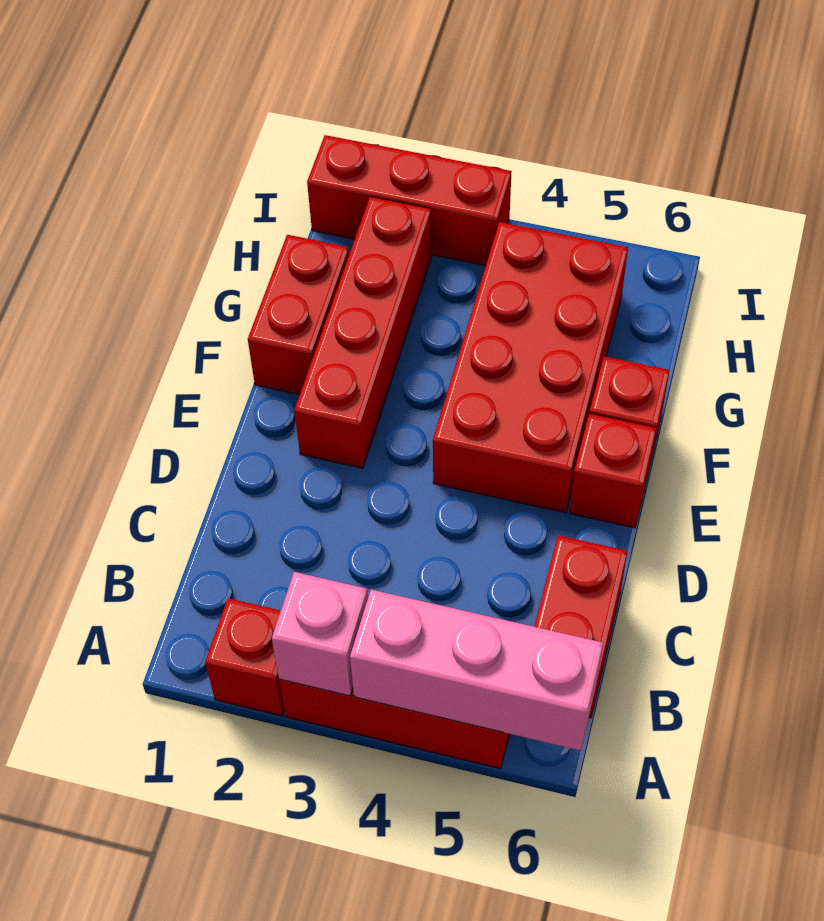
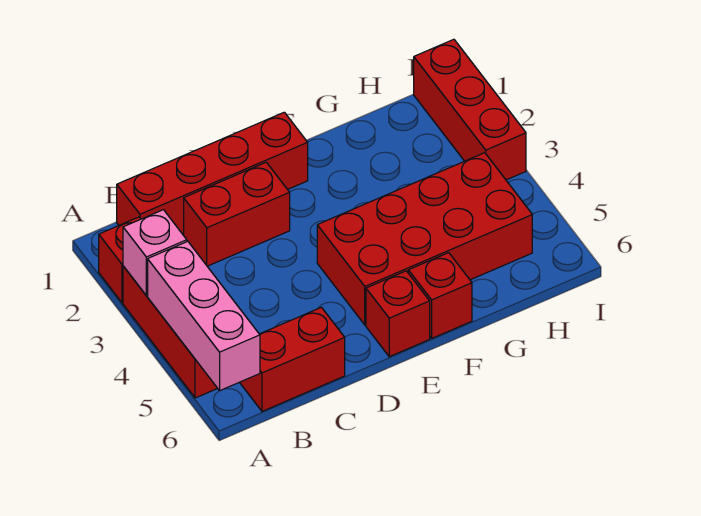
red brick E2:H2 level 1 -> red brick B1:E1 level 1
red brick F1:G1 level 1 -> red brick C2:D2 level 1

